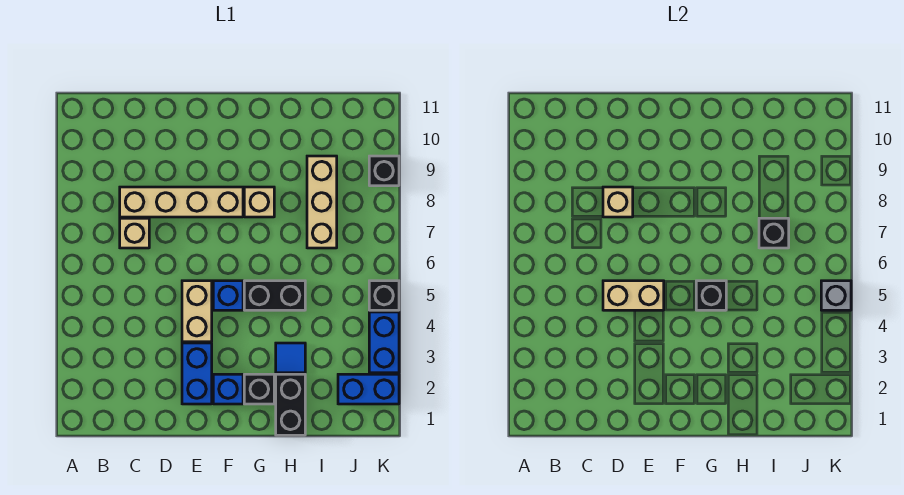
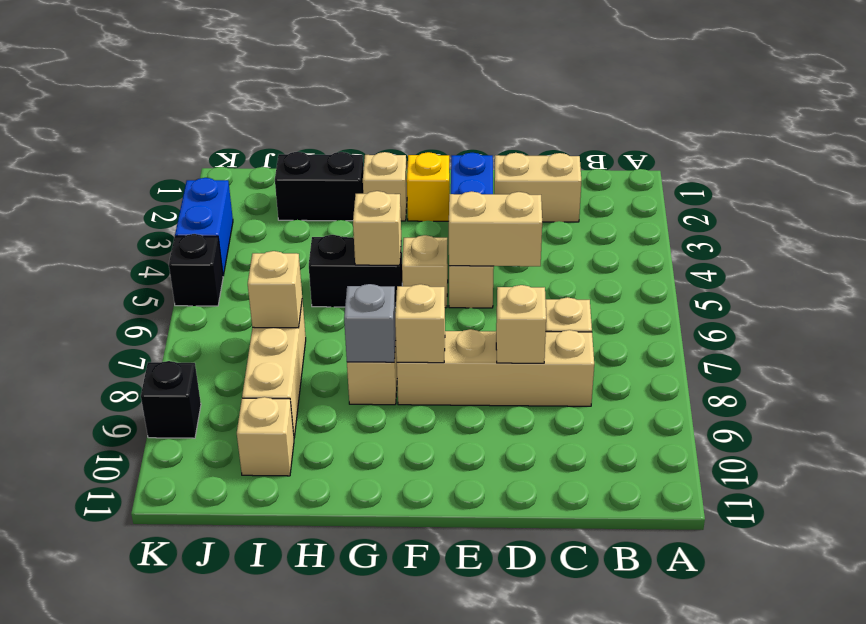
none -> tan brick C2:D2 level 1
blue brick F2 level 1 -> yellow brick F2 level 1
blue brick F5 level 1 -> tan brick F5 level 1
none -> tan brick F8 level 2
black brick G2 level 1 -> tan brick G2 level 1
black brick G5 level 2 -> tan brick G5 level 2
black brick H1:H2 level 1 -> black brick H2:I2 level 1
blue tile H3 level 1 -> none
black brick I7 level 2 -> tan brick I7 level 2
none -> tan brick I10 level 1
blue brick J2:K2 level 1 -> none
grey brick K5 level 2 -> grey brick G8 level 2

